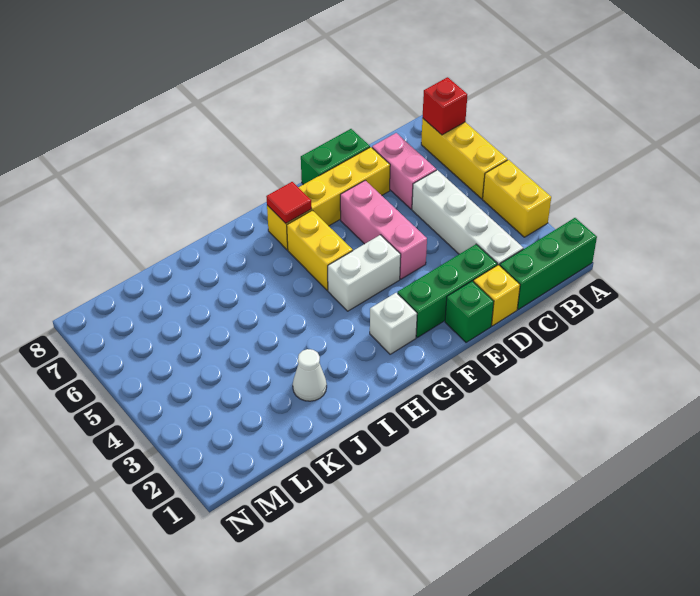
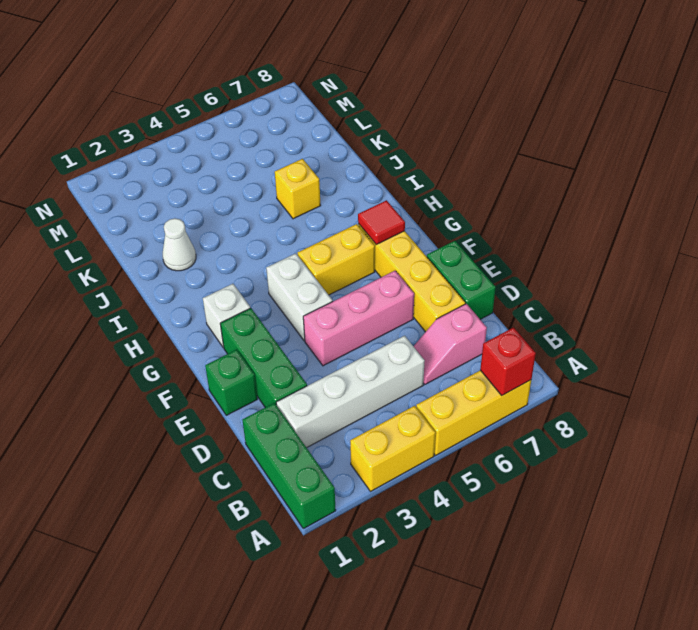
pink brick C6:C7 level 1 -> pink slope C6:C7 level 1 top 7
yellow brick D1 level 1 -> yellow brick J6 level 1

